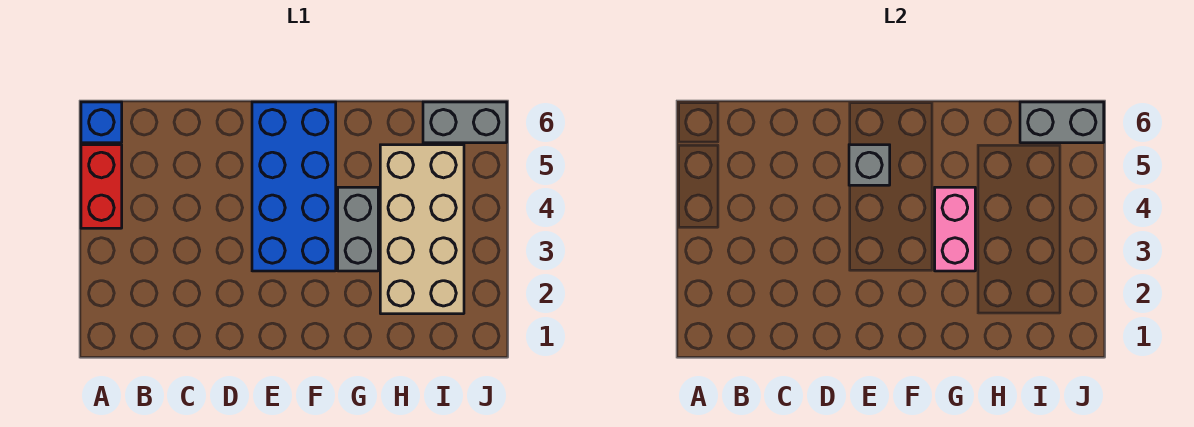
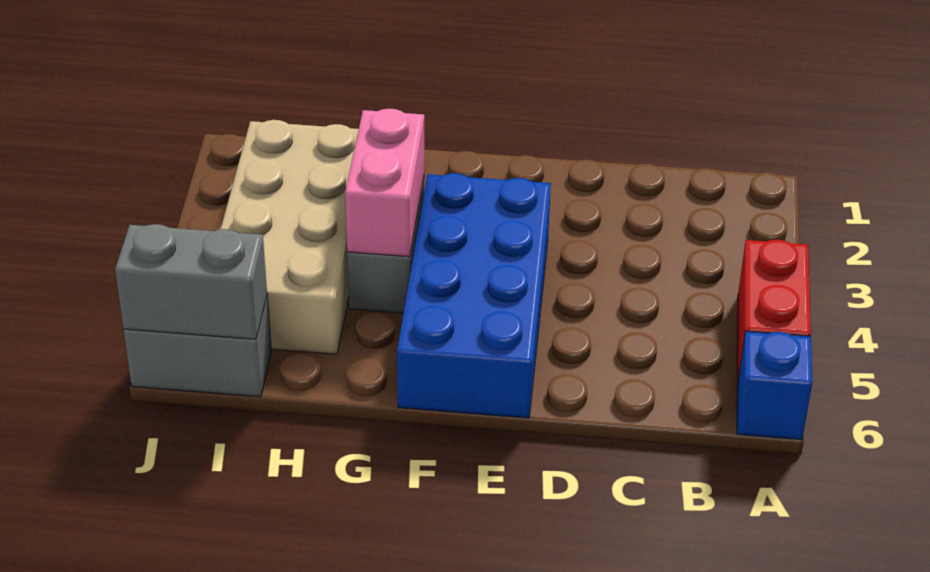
grey brick E5 level 2 -> none

